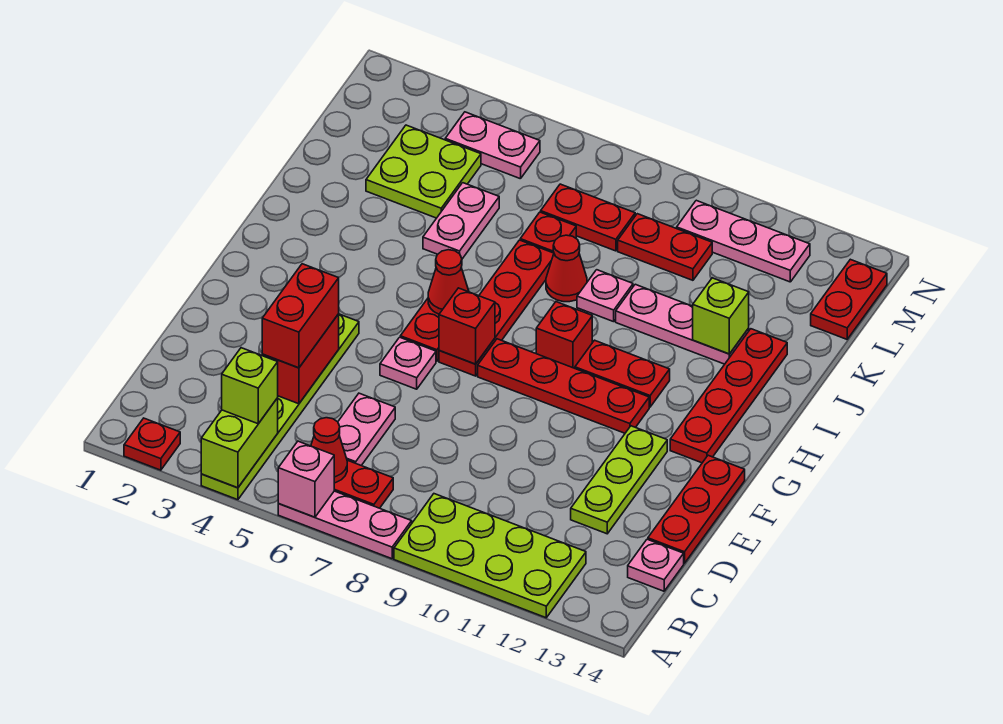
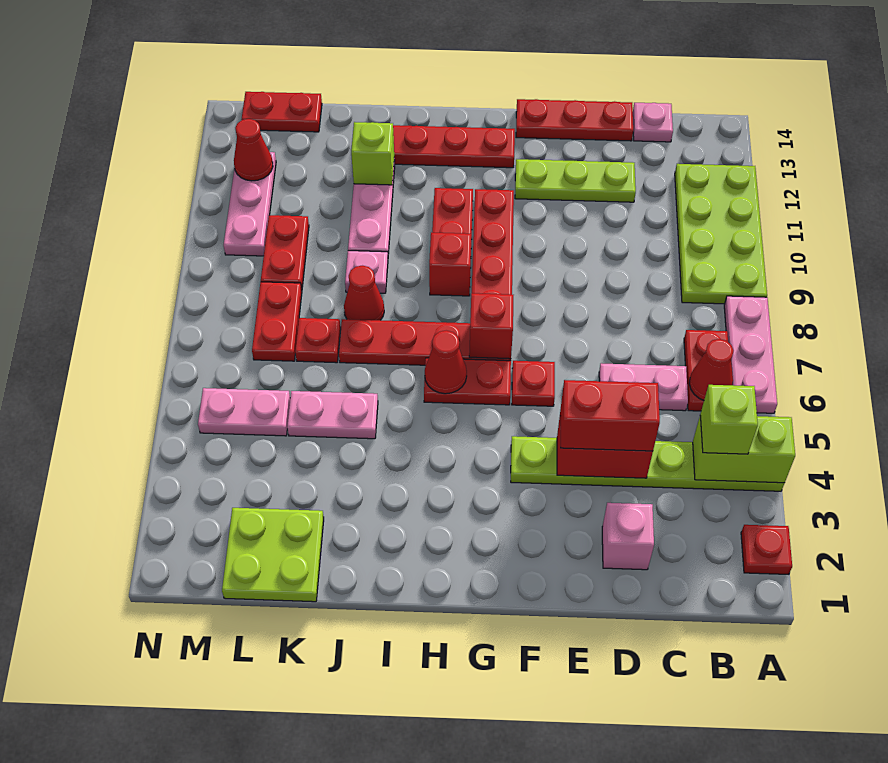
pink brick A6 level 2 -> pink brick D2 level 1
pink plate F6 level 1 -> red plate F6 level 1
lime plate K3:L4 level 1 -> lime plate K1:L2 level 1
pink plate M4:M5 level 1 -> pink plate L5:M5 level 1
none -> red cone M12 level 2

